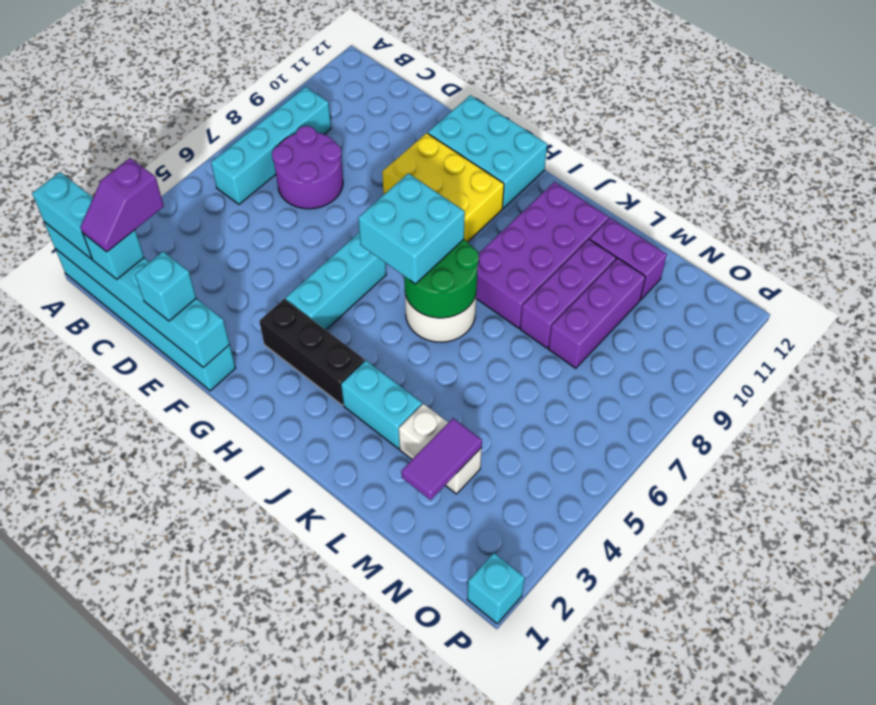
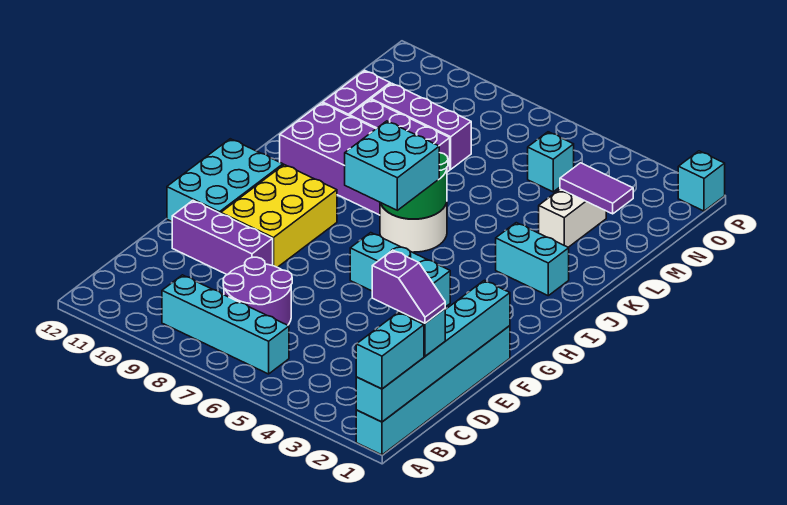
cyan brick E1 level 3 -> cyan brick N5 level 1
none -> purple brick E9:E11 level 1
black brick G3:I3 level 1 -> none
cyan brick J3:K3 level 1 -> cyan brick J2:J3 level 1

